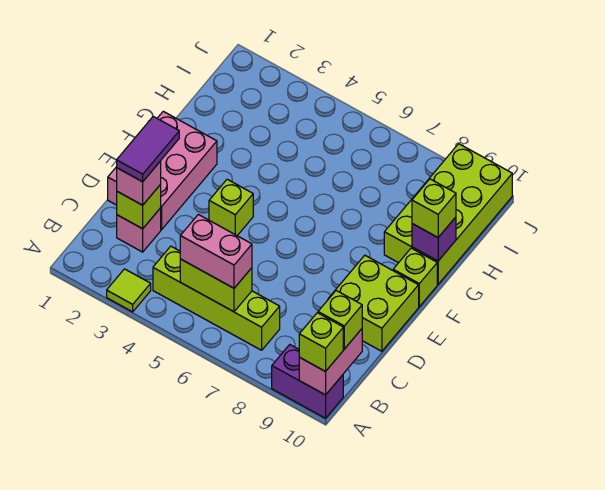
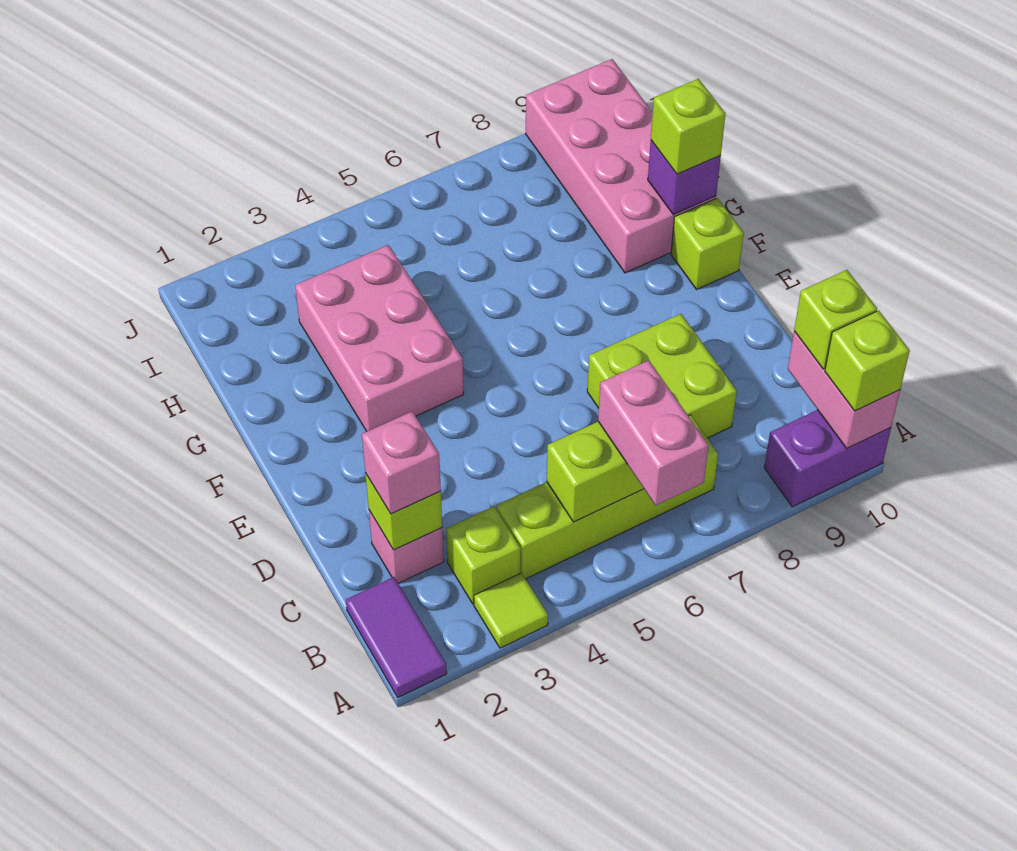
pink brick B5:B6 level 3 -> pink brick A6:B6 level 3
purple tile C2:D2 level 4 -> purple tile A1:B1 level 1
pink brick D1:F2 level 1 -> pink brick F3:H4 level 1
lime brick D9:E10 level 1 -> lime brick C7:D8 level 1
lime brick E4 level 1 -> lime brick B3 level 1
lime brick G9:J10 level 1 -> pink brick G9:J10 level 1

